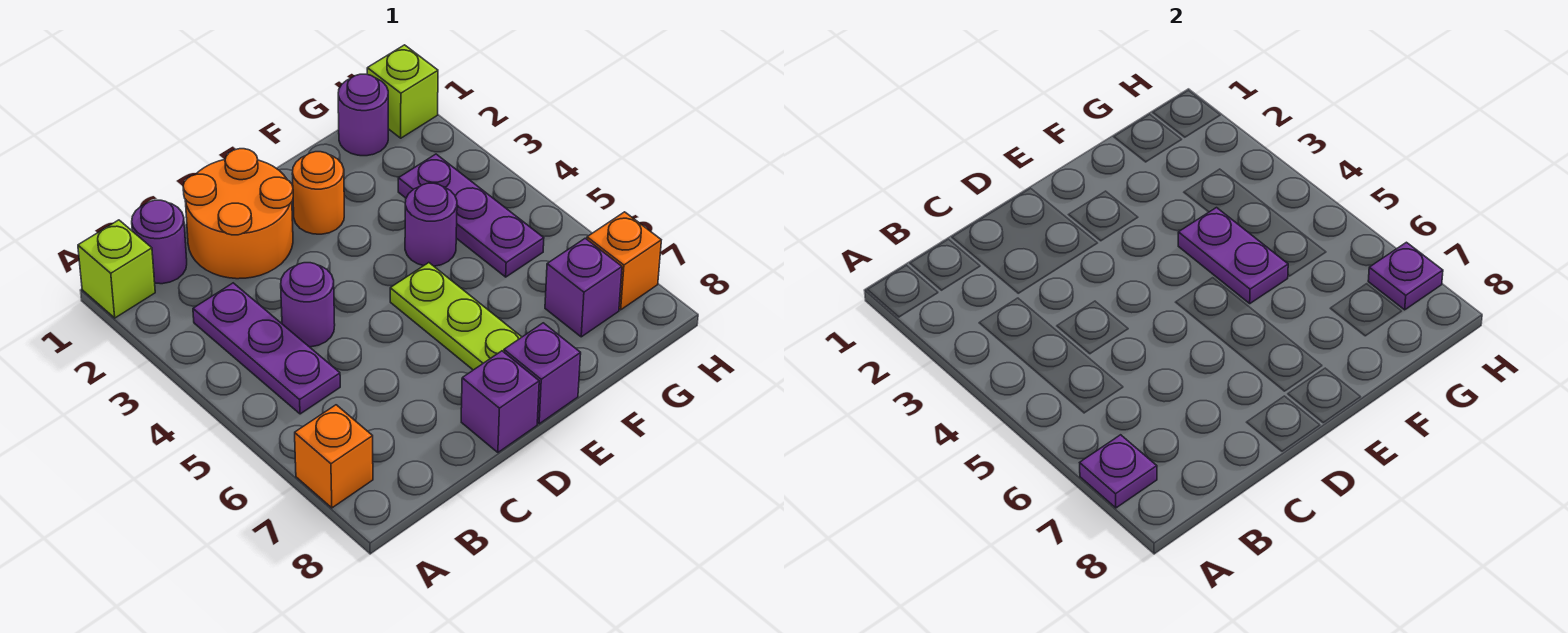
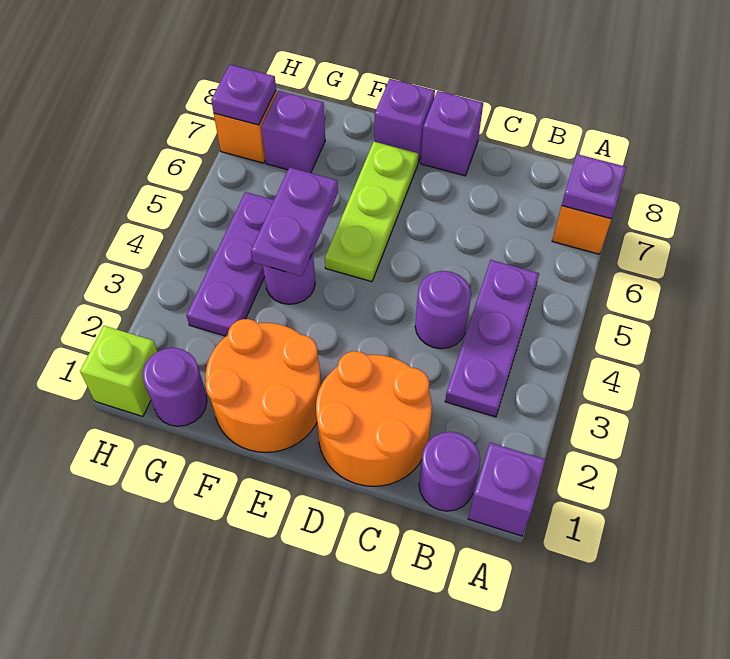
lime brick A1 level 1 -> purple brick A1 level 1
orange round brick E2 level 1 -> orange round brick E1:F2 level 1

